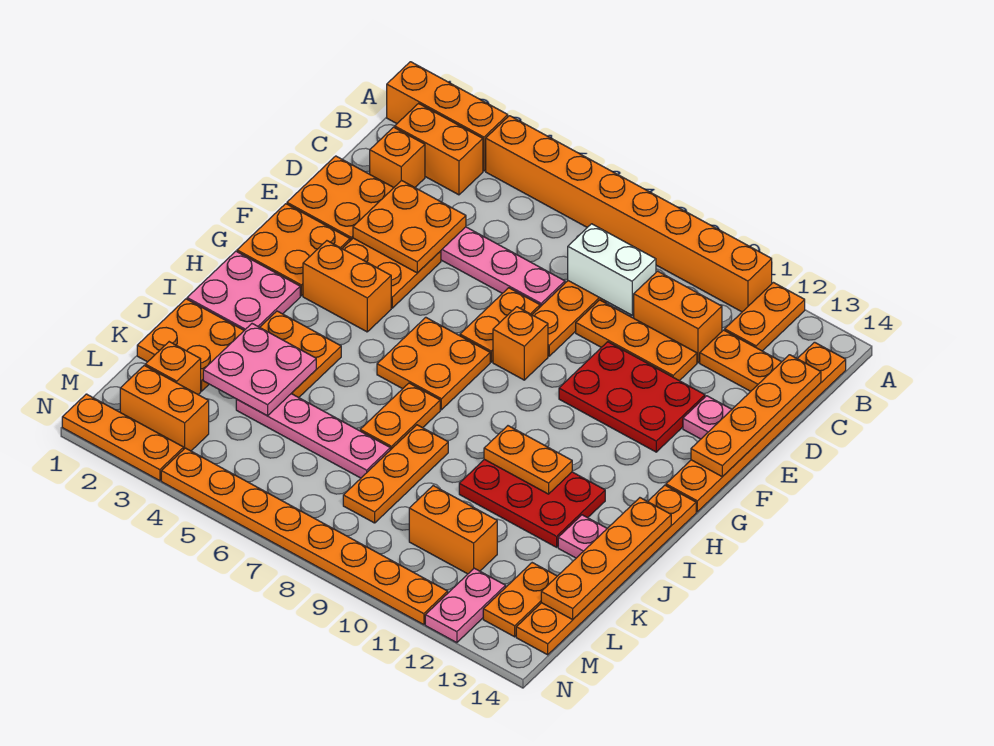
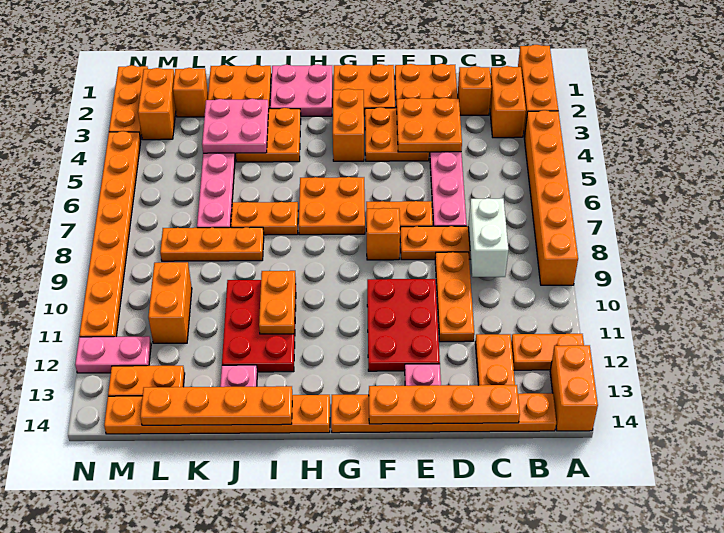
orange brick A4:A11 level 1 -> orange brick A4:A9 level 1
orange brick C10:C11 level 1 -> orange brick A13:A14 level 1

